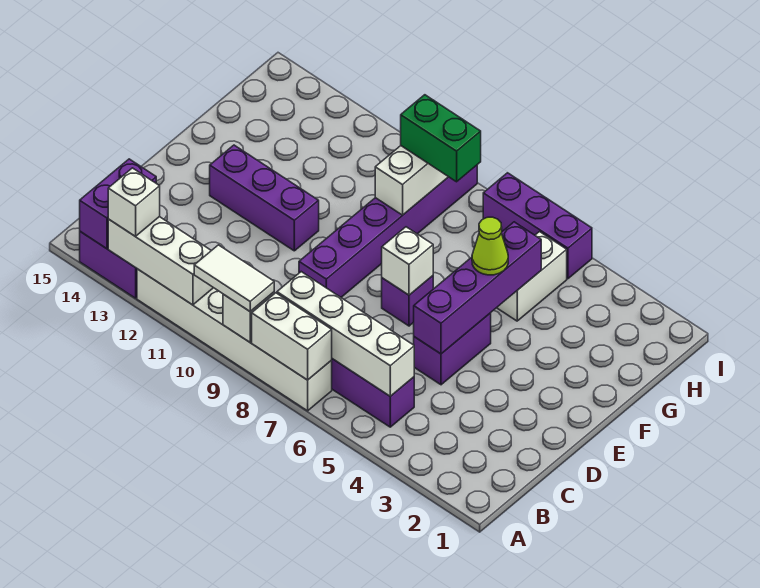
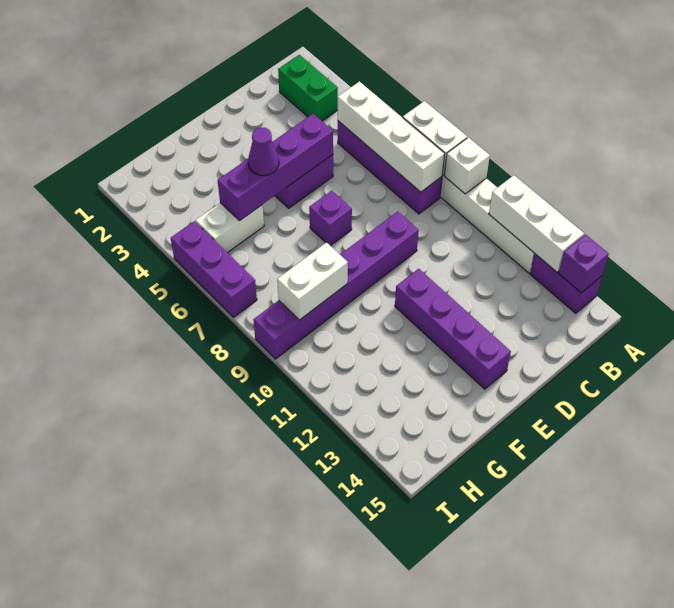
white tile A9:A10 level 3 -> none
white brick A13 level 3 -> none
purple brick A14:B14 level 2 -> purple brick A14 level 2
white brick E7 level 2 -> none
purple brick E11:E13 level 1 -> purple brick E11:E14 level 1
lime cone F5 level 3 -> purple cone F5 level 3
green brick H8:H9 level 3 -> green brick B2:B3 level 1

